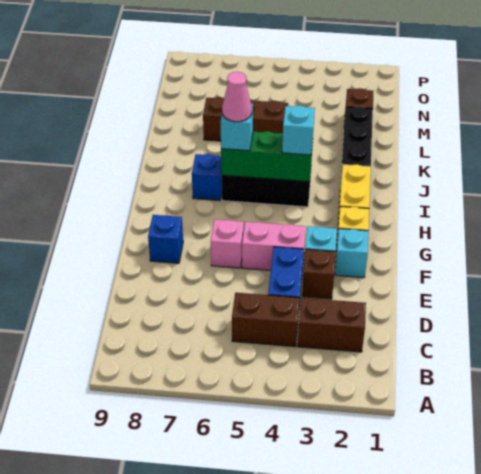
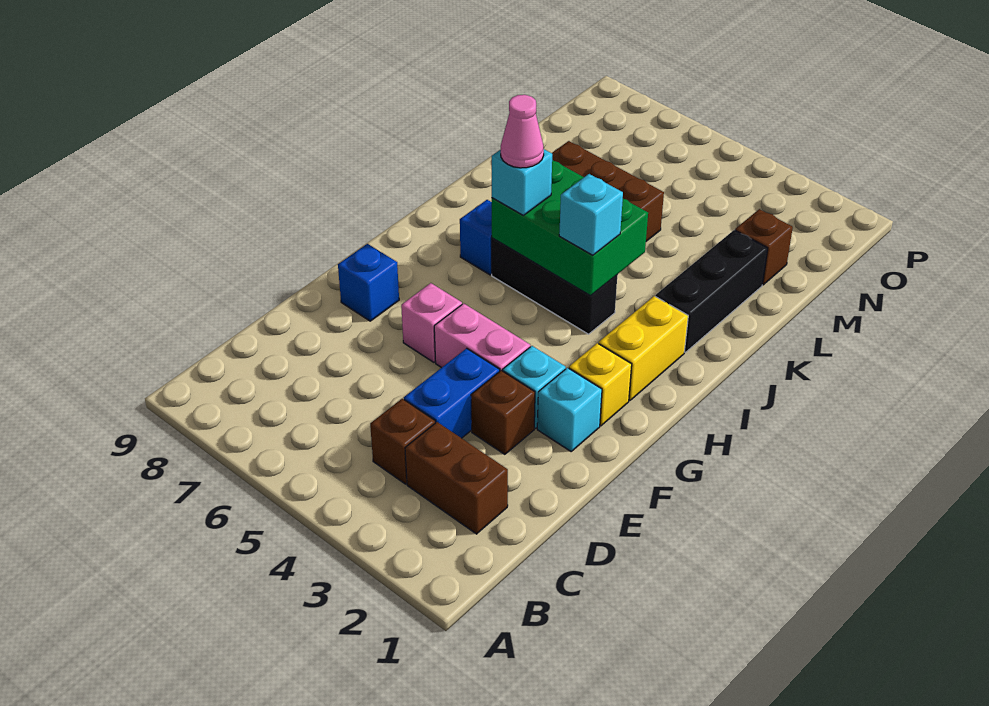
brown brick C4:C5 level 1 -> brown brick C4 level 1
green brick I4:I6 level 2 -> green brick I4:J6 level 2

